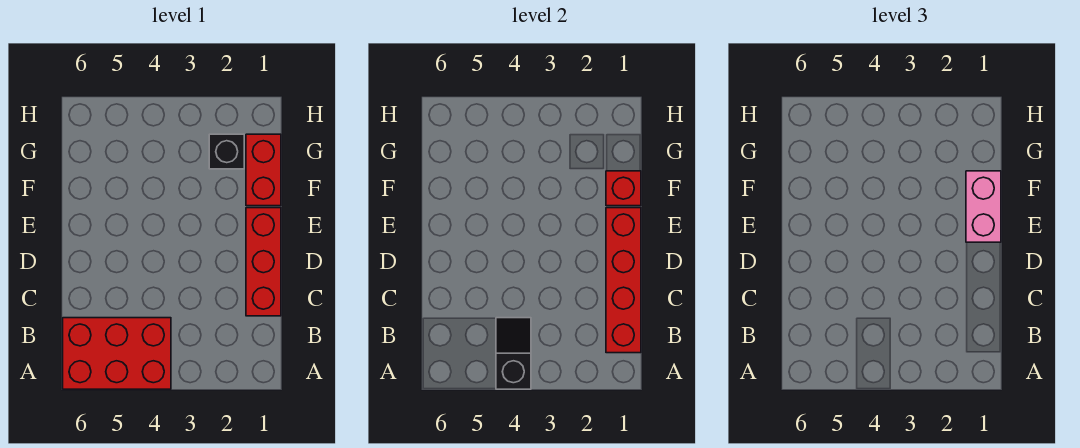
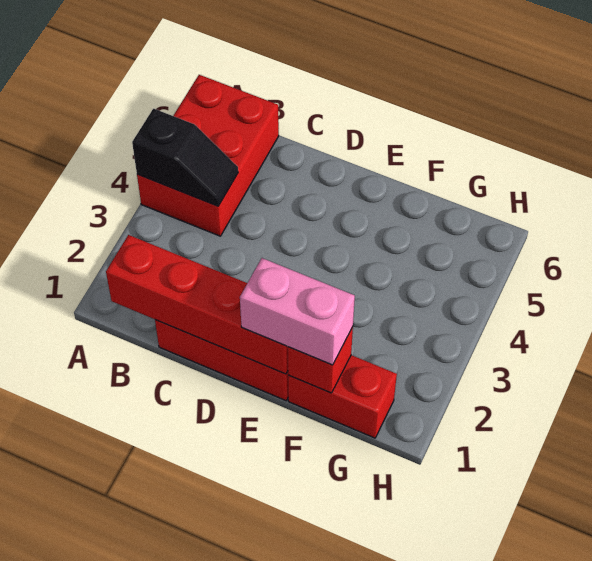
black brick G2 level 1 -> none

